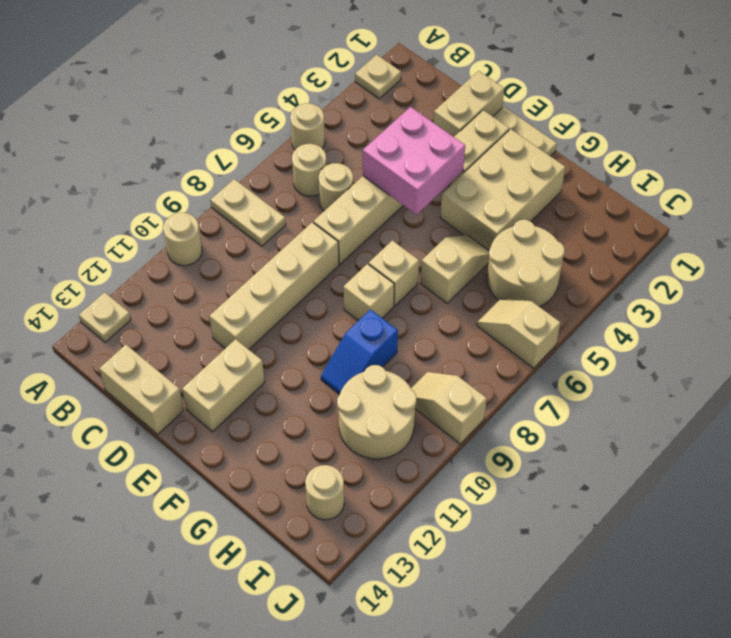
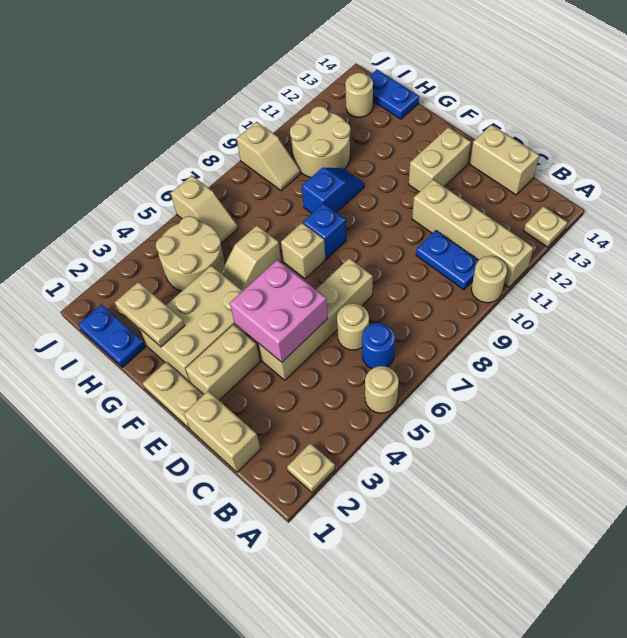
tan plate A8:B8 level 1 -> tan plate G2:H2 level 2
tan round brick B6 level 1 -> blue round brick B6 level 1
none -> blue plate B10:C10 level 1
tan brick D1:D2 level 1 -> tan brick C1:D1 level 1
tan brick D8:D11 level 1 -> tan brick A11:D11 level 1
tan brick F8 level 1 -> blue brick F8 level 1
none -> blue plate H1:I1 level 1
none -> blue plate H14:I14 level 1

